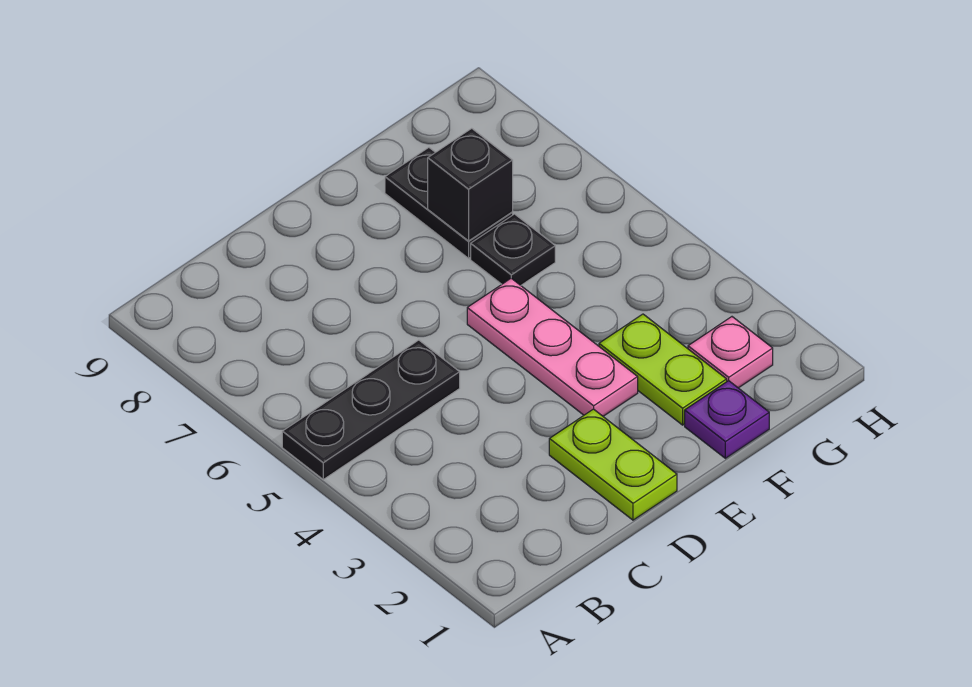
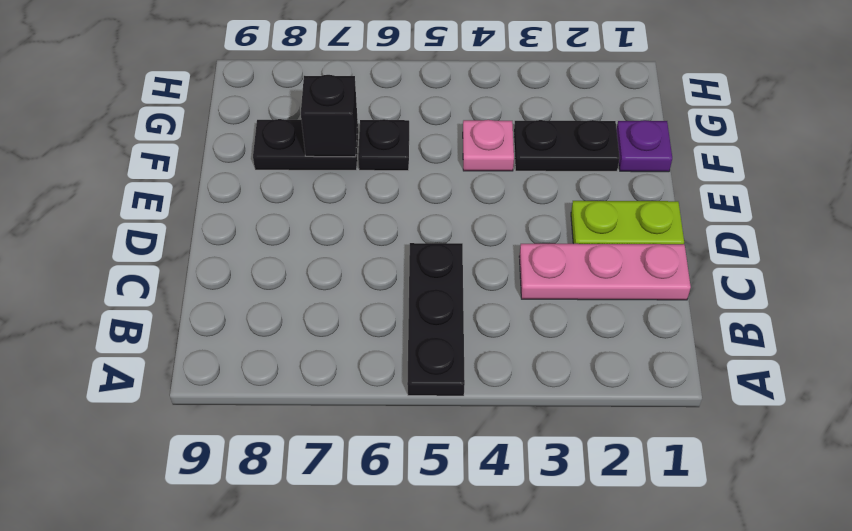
pink plate E3:E5 level 1 -> pink plate C1:C3 level 1
lime plate F2:F3 level 1 -> black plate F2:F3 level 1
pink plate G2 level 1 -> pink plate F4 level 1

